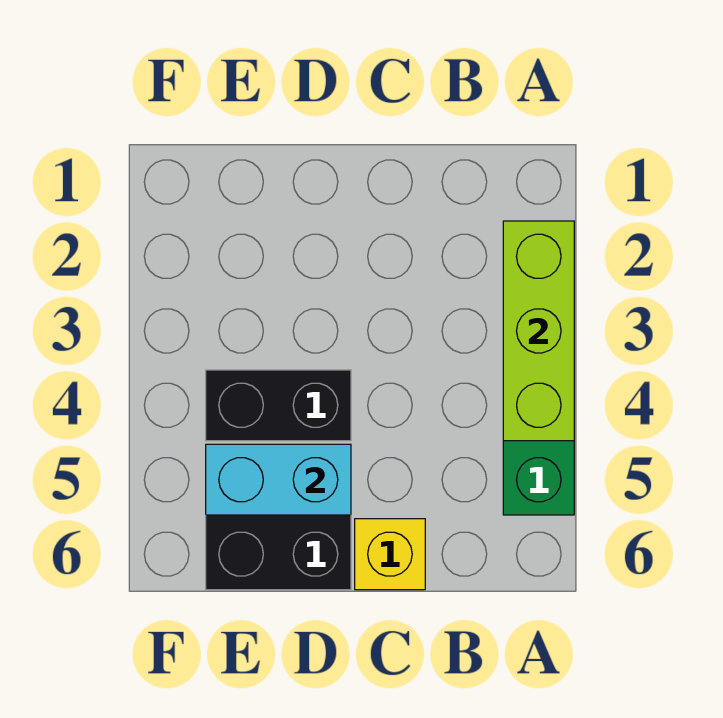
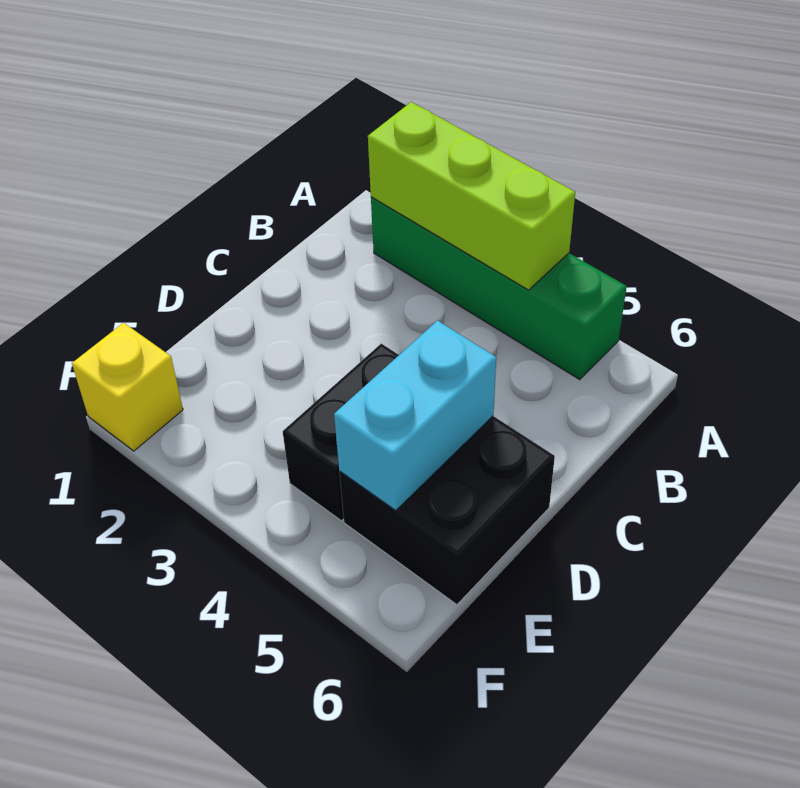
yellow brick C6 level 1 -> yellow brick F1 level 1

